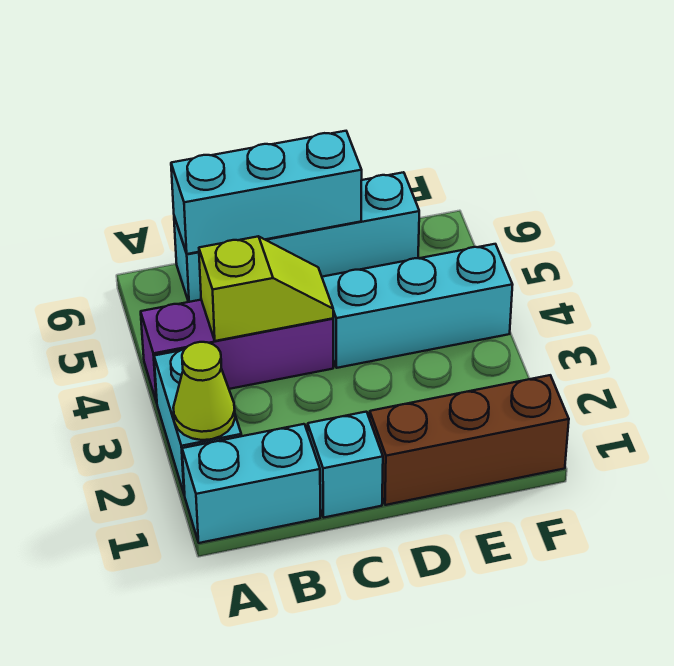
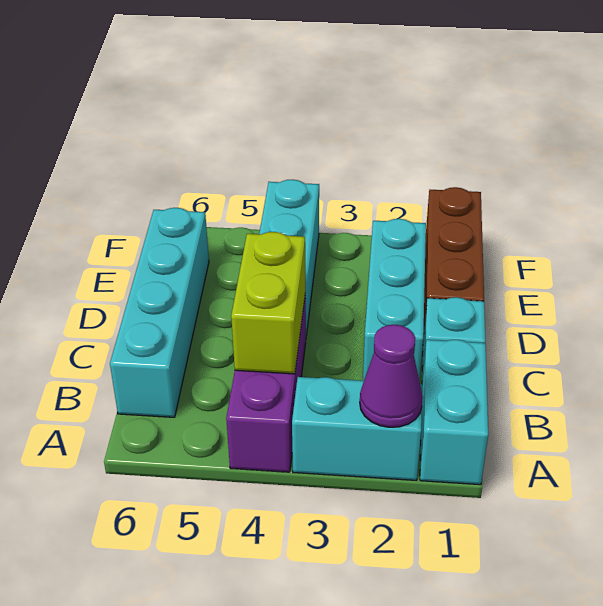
lime cone A2 level 2 -> purple cone A2 level 2
lime slope B4:C4 level 2 top B -> lime brick B4:C4 level 2
cyan brick B6:D6 level 2 -> cyan brick C2:E2 level 1

